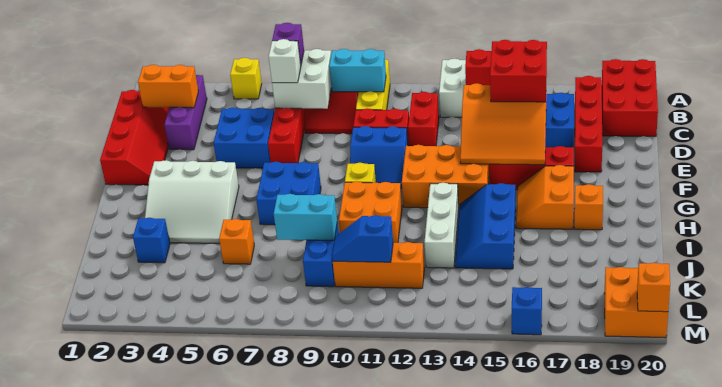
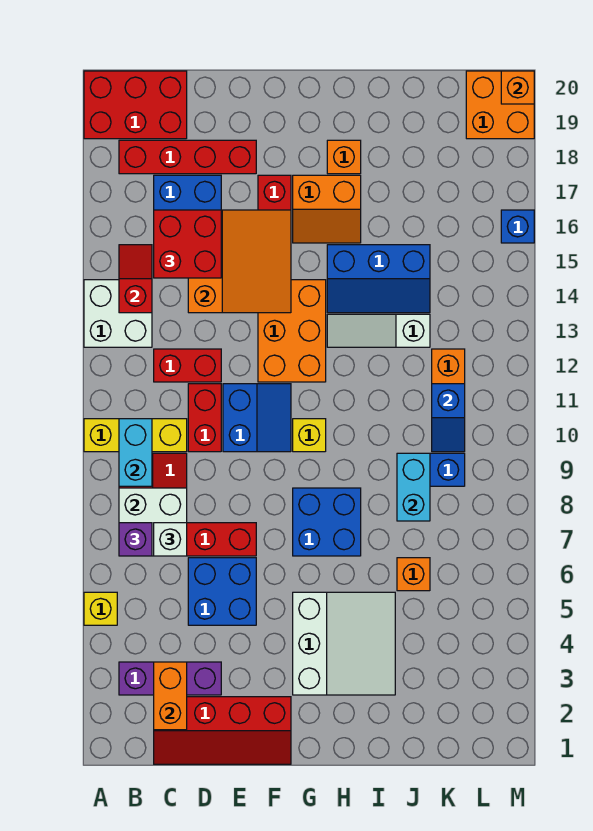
red slope C1:F2 level 1 top 1 -> red slope C1:F2 level 1 top 2
orange brick H10:I11 level 1 -> none
white brick H13:J13 level 1 -> white slope H13:J13 level 1 top J
blue brick J3 level 1 -> none

